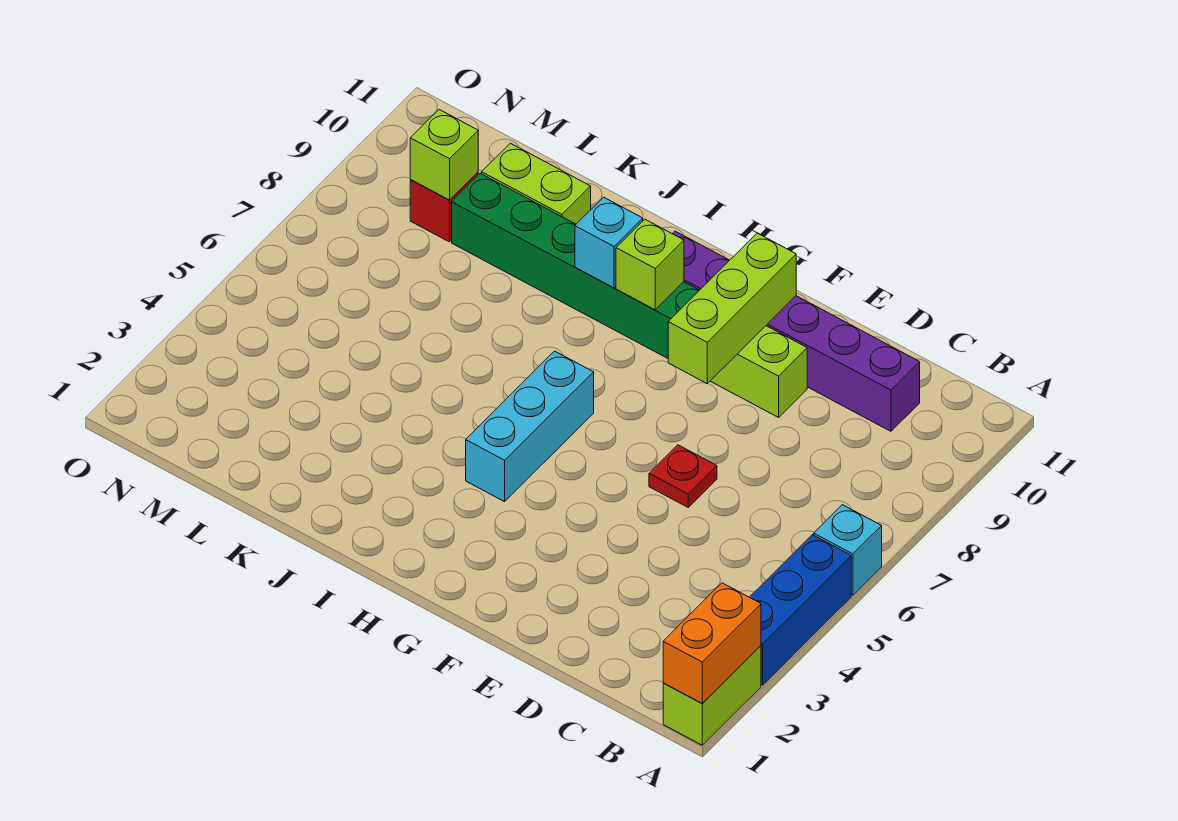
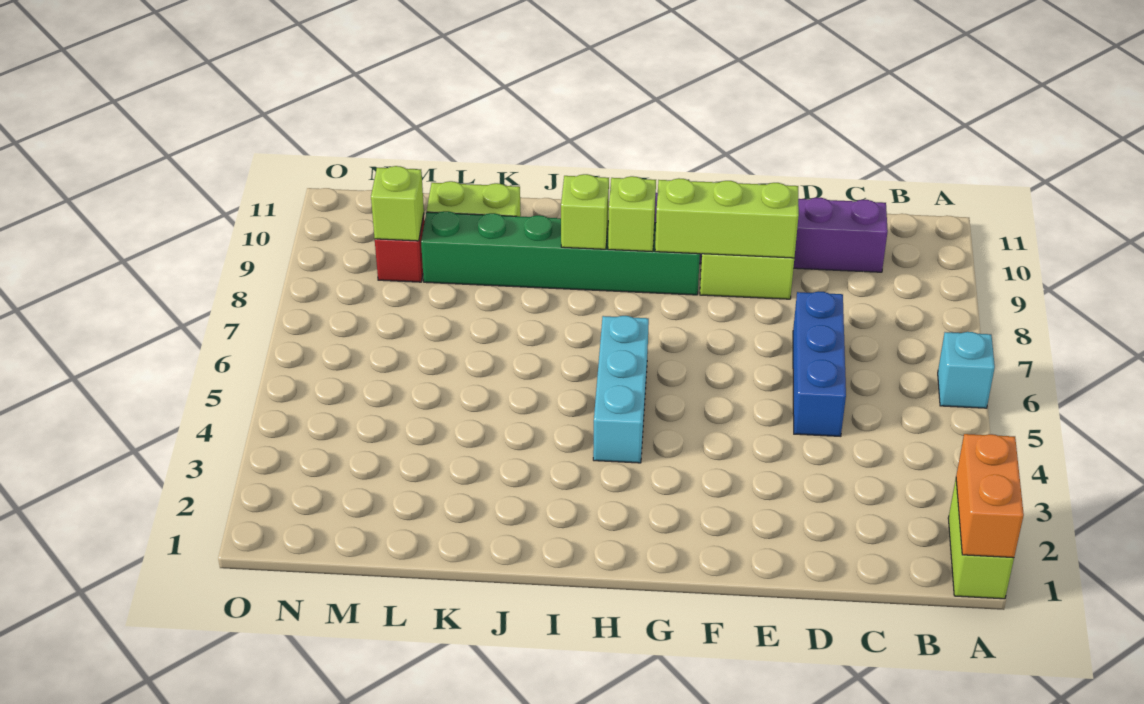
blue brick A3:A5 level 1 -> blue brick D5:D7 level 1
red plate E6 level 1 -> none
lime brick F8:F10 level 2 -> lime brick E9:G9 level 2
cyan brick I9 level 2 -> lime brick I9 level 2

